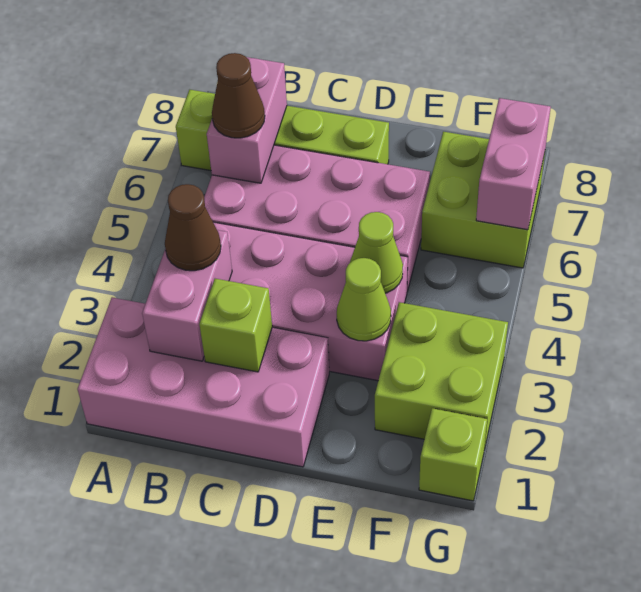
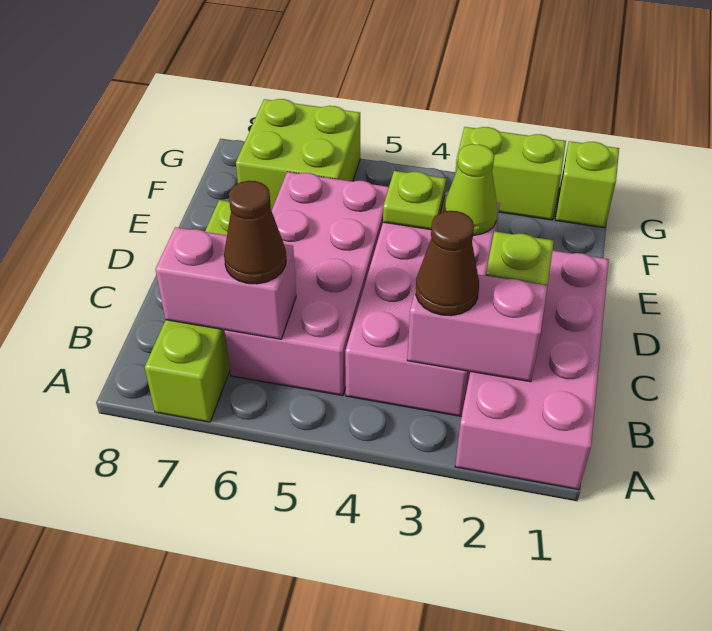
lime cone E4 level 2 -> lime plate E4 level 2
lime brick F2:G3 level 1 -> lime brick G2:G3 level 1
pink brick G6:G7 level 2 -> none

